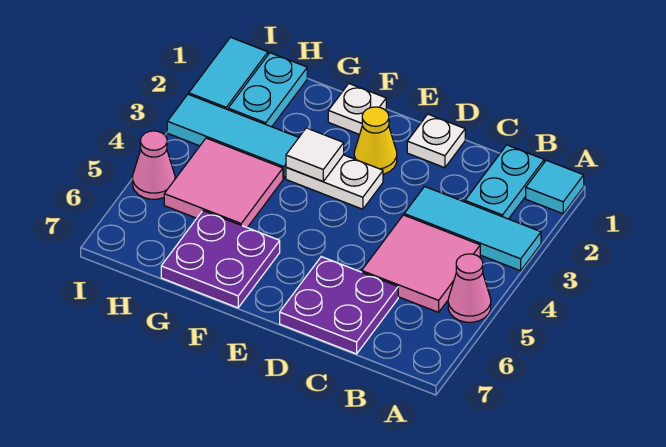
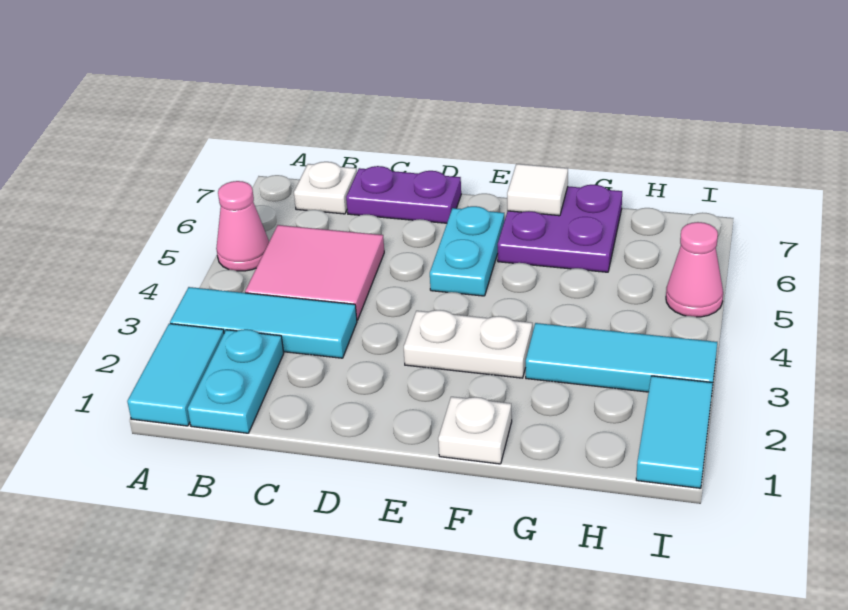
cyan tile A1 level 1 -> cyan tile A1:A2 level 1
purple plate C6:D7 level 1 -> purple plate C7:D7 level 1
white plate D1 level 1 -> white plate B7 level 1
yellow cone E2 level 1 -> none
white tile F3 level 2 -> white tile F7 level 2
pink tile G4:H5 level 1 -> none
cyan plate H1:H2 level 1 -> cyan plate E5:E6 level 1

